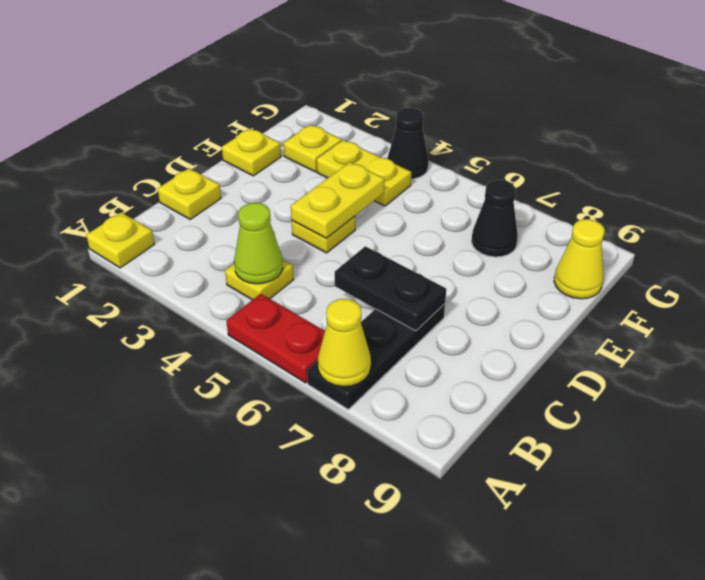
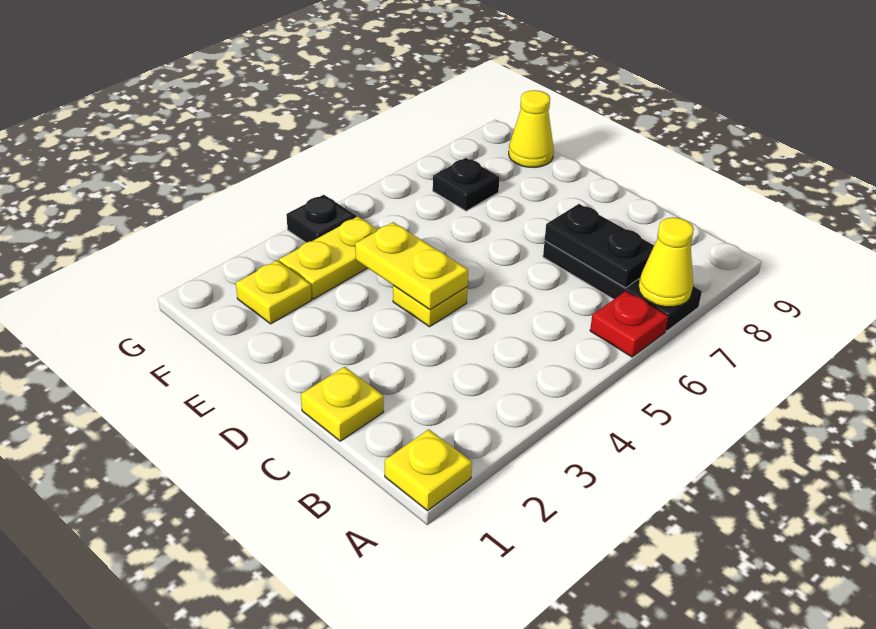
red plate A5:A6 level 1 -> red plate A6 level 1
yellow plate B4 level 1 -> none
lime cone B4 level 2 -> none
black plate C6:C7 level 2 -> black plate B7:C7 level 2
yellow plate E1 level 1 -> none
black cone F7 level 1 -> black plate F7 level 1
black cone G4 level 1 -> black plate G4 level 1

